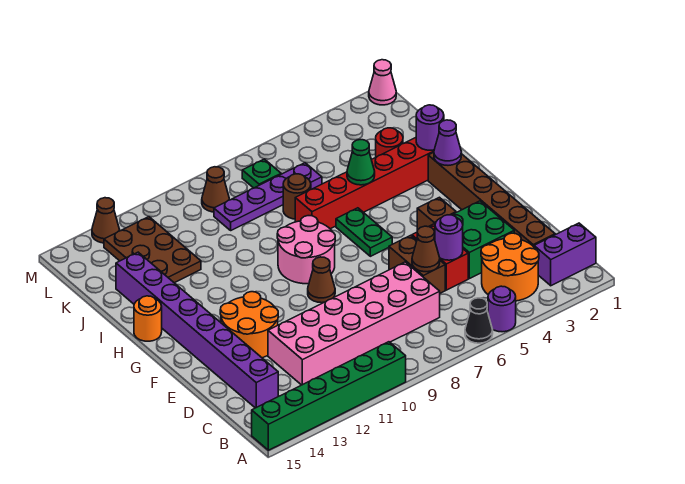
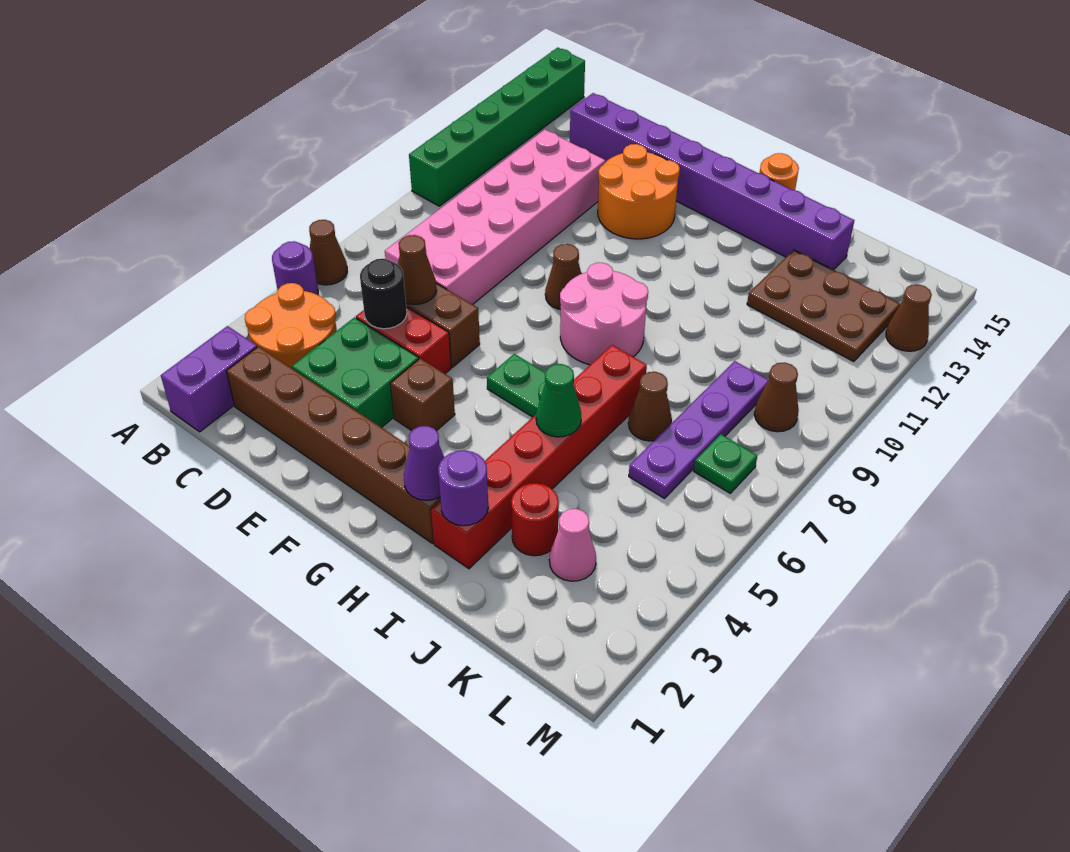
black cone A6 level 1 -> brown cone A6 level 1
purple round brick D5 level 2 -> black round brick D5 level 2
brown round brick J7 level 1 -> brown cone J7 level 1
pink cone M1 level 1 -> pink cone K3 level 1

